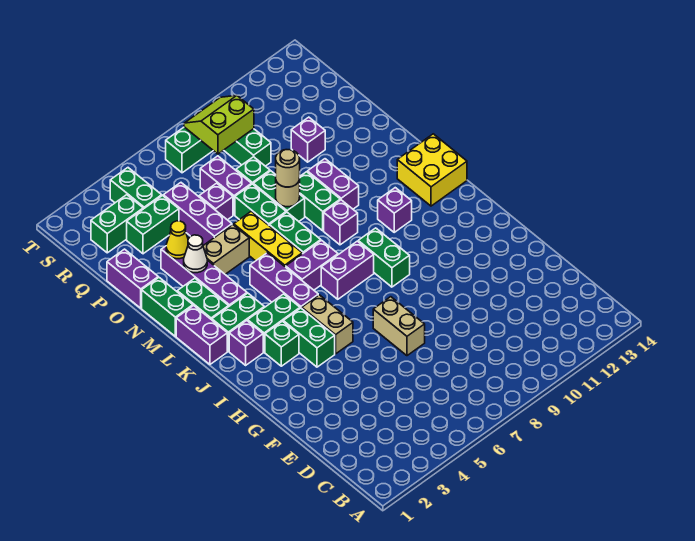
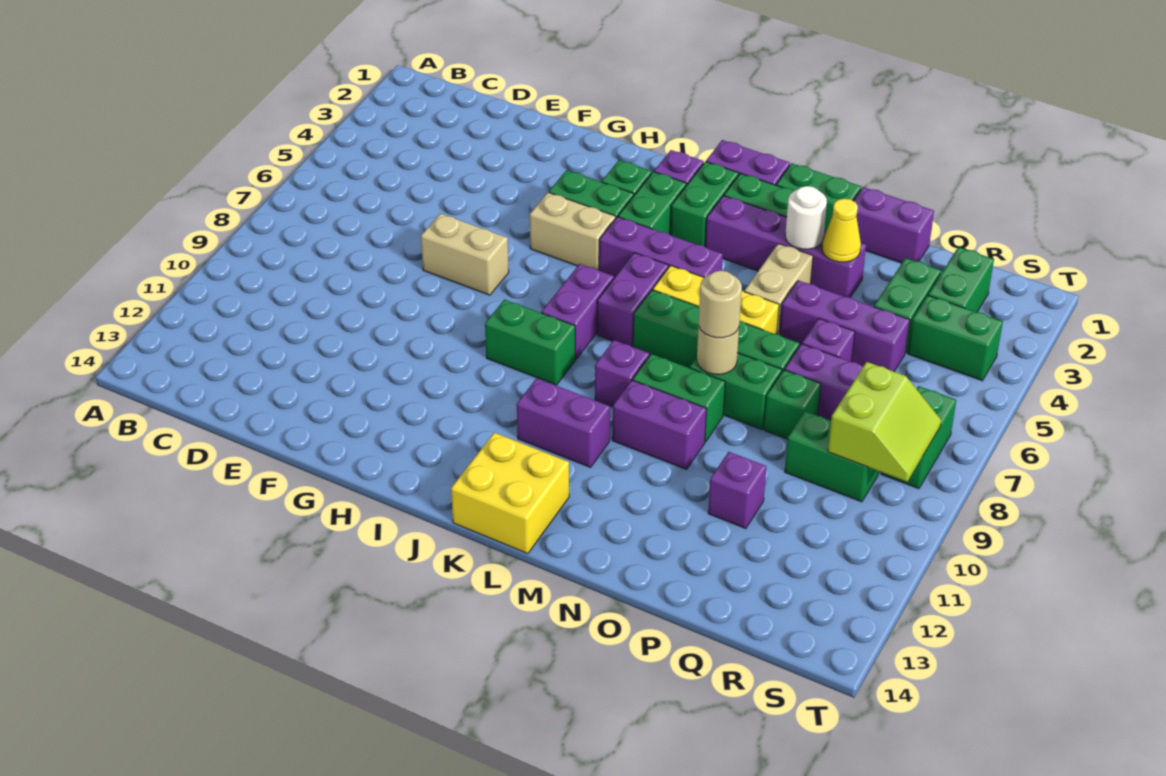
purple brick K11 level 1 -> purple brick K11:L11 level 1
white cone N3 level 2 -> white round brick N3 level 2

